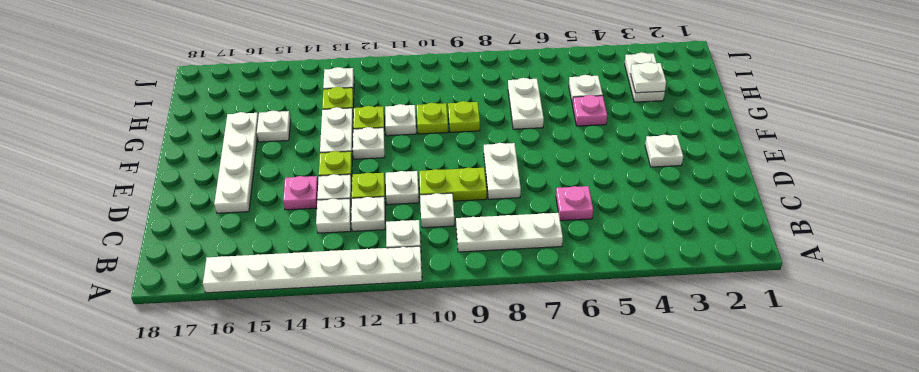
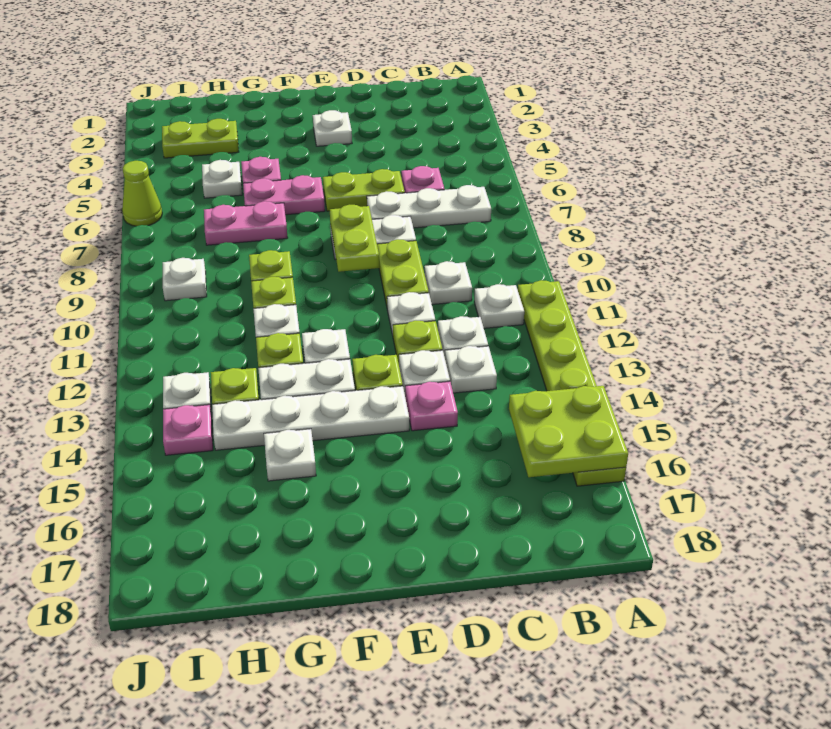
white plate A11:A16 level 1 -> lime plate A11:A16 level 1
none -> lime plate A15:B16 level 2
white plate B7:B9 level 1 -> white plate B7:D7 level 1
none -> lime plate D6:E6 level 1
white plate D16:G16 level 1 -> white plate E14:H14 level 1
none -> lime plate E8:E9 level 2
none -> pink plate F6:G6 level 1
white plate G7:H7 level 1 -> pink plate G7:H7 level 1
white plate H3:I3 level 1 -> lime plate H3:I3 level 1
white plate H3 level 2 -> white plate I9 level 1
none -> pink plate I14 level 1
none -> lime cone J6 level 1

